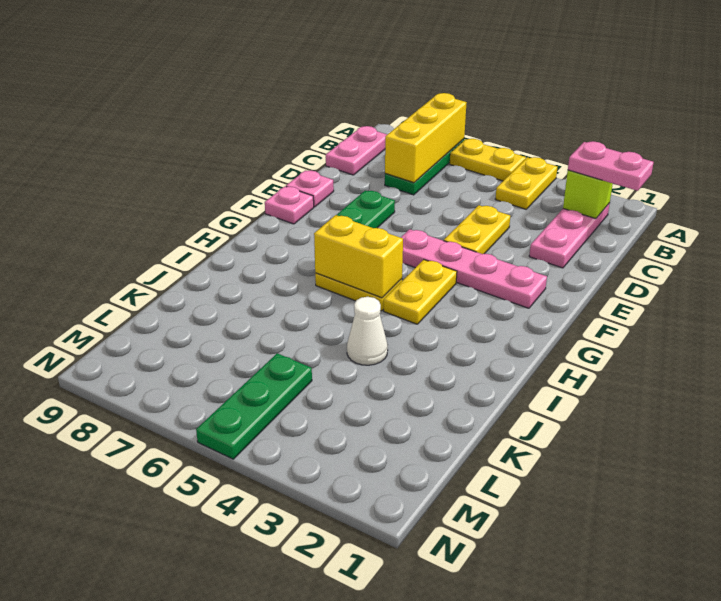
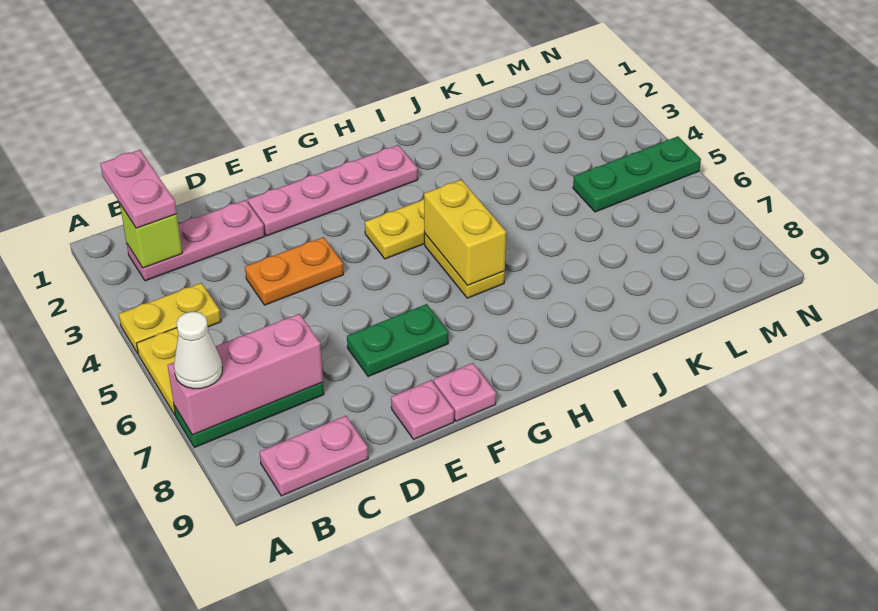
yellow brick A7:C7 level 2 -> pink brick A7:C7 level 2
yellow plate D4:E4 level 1 -> orange plate D4:E4 level 1
pink plate F2:F5 level 1 -> pink plate E2:H2 level 1
white cone J4 level 1 -> white cone A7 level 3

